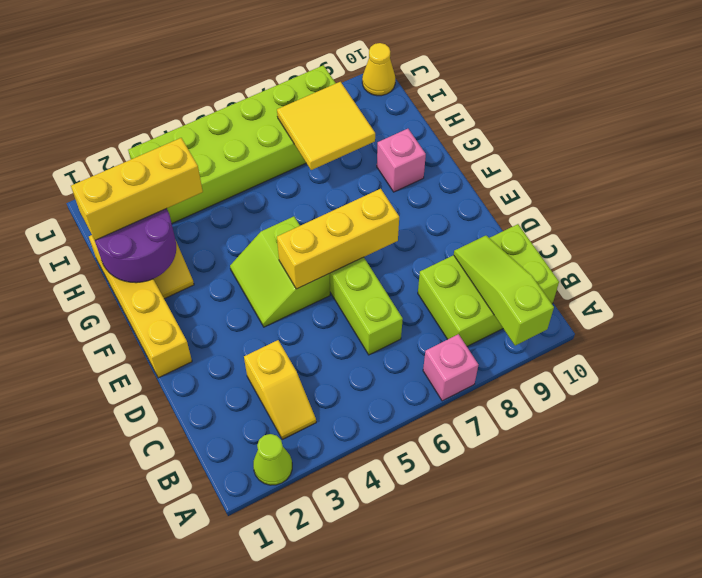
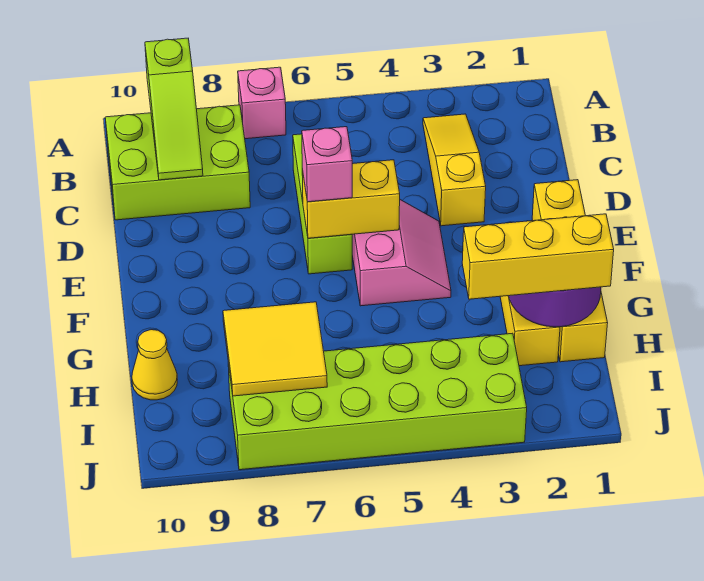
lime cone A2 level 1 -> none
yellow slope B3:C3 level 1 top C -> yellow slope B3:D3 level 1 top D
lime slope E4:F5 level 1 top 5 -> pink slope E4:F5 level 1 top 5
yellow brick E5:E7 level 2 -> yellow brick E5:E6 level 2
pink brick G9 level 1 -> pink brick E6 level 3
yellow cone J10 level 1 -> yellow cone H10 level 1

